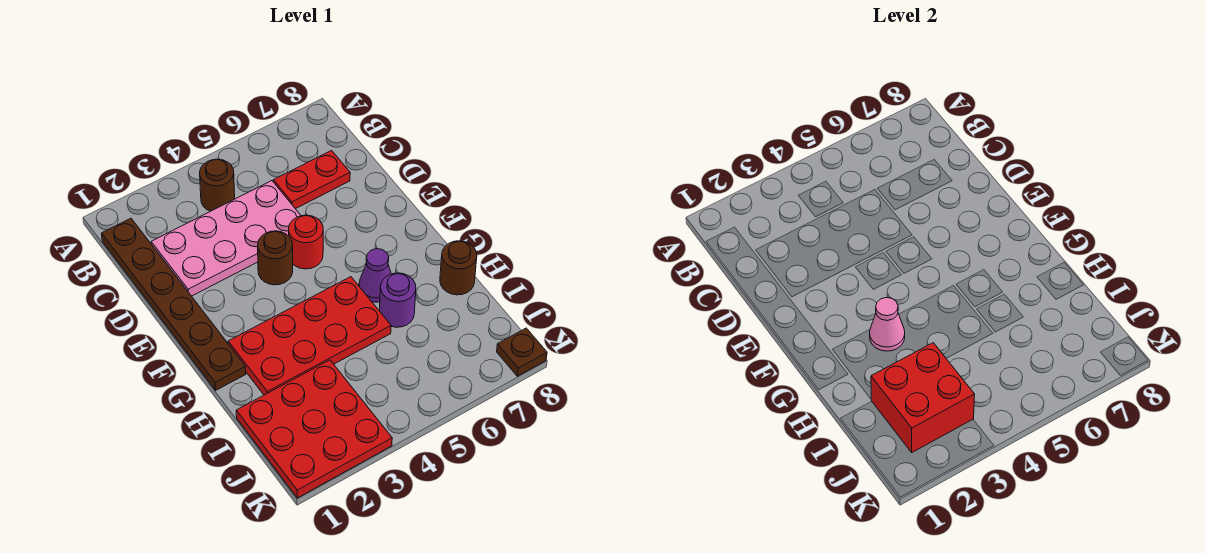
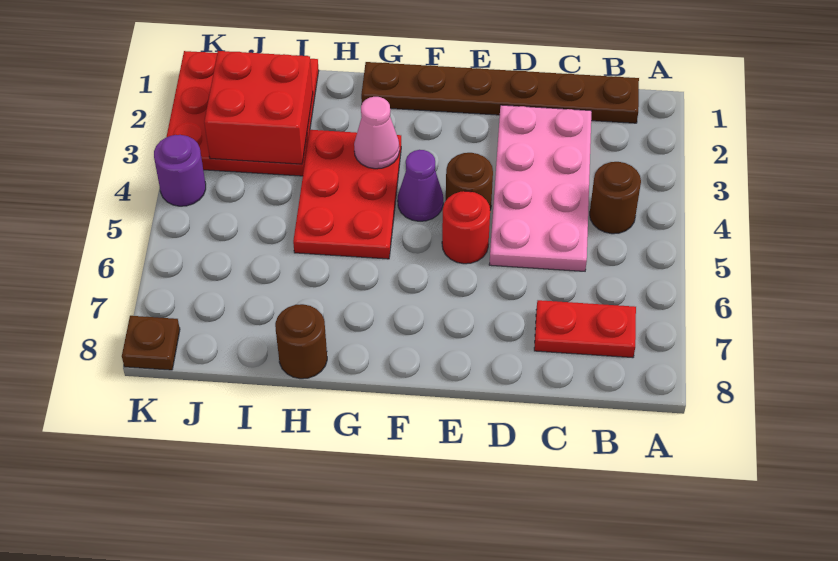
red plate C6:C7 level 1 -> red plate B7:C7 level 1
red plate G2:H5 level 1 -> red plate G3:H5 level 1
purple cone G6 level 1 -> purple cone F4 level 1
purple round brick H6 level 1 -> purple round brick K4 level 1

